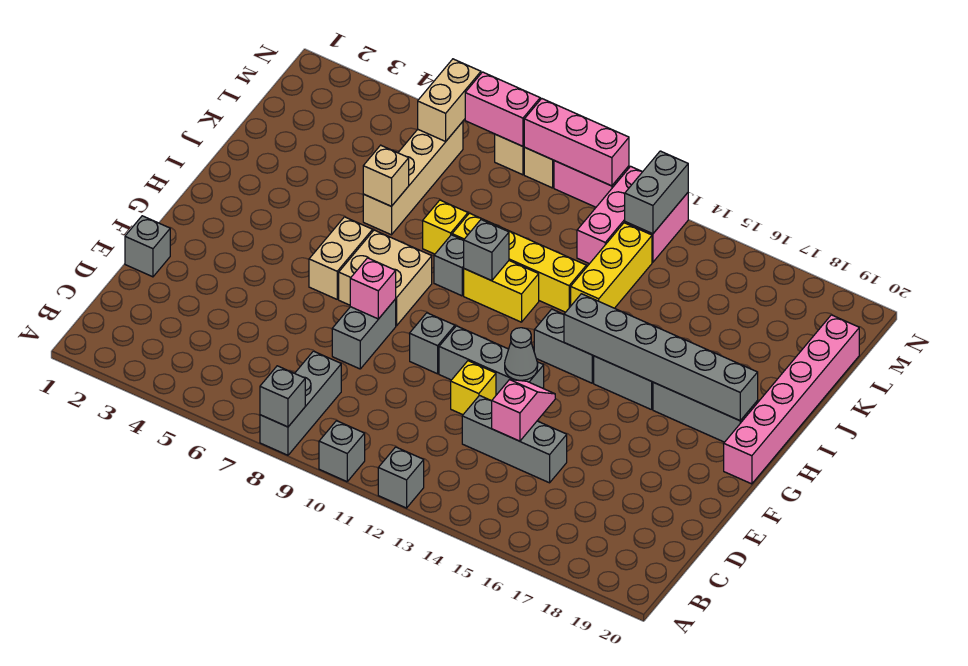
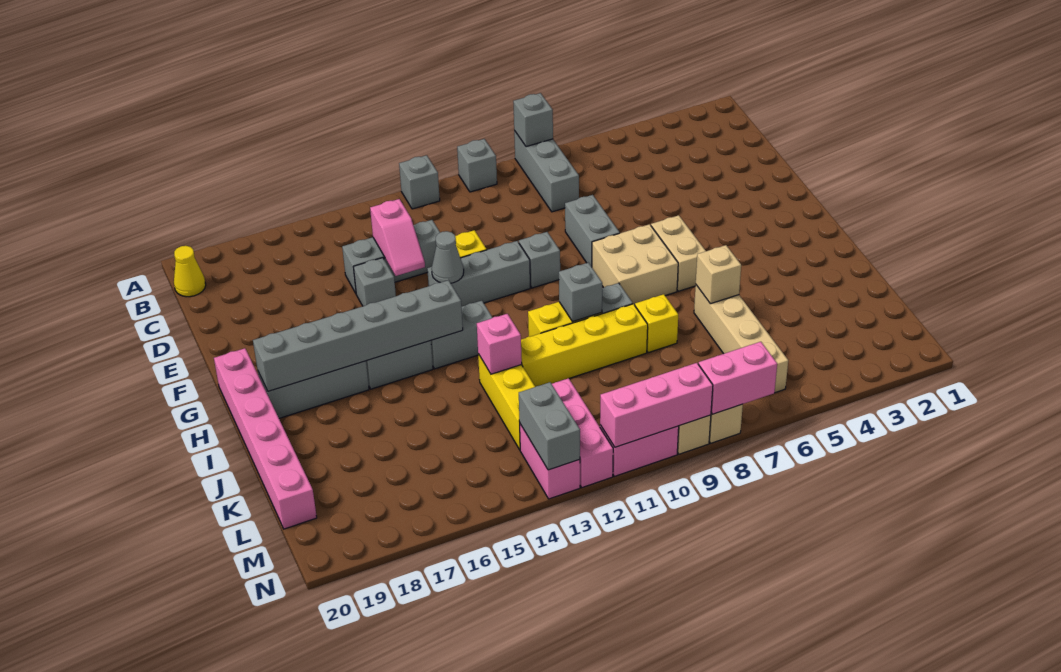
none -> yellow cone B20 level 1
grey brick E1 level 1 -> grey brick E15 level 1
pink brick F8 level 2 -> pink brick J13 level 2
tan brick M6:N6 level 2 -> none

